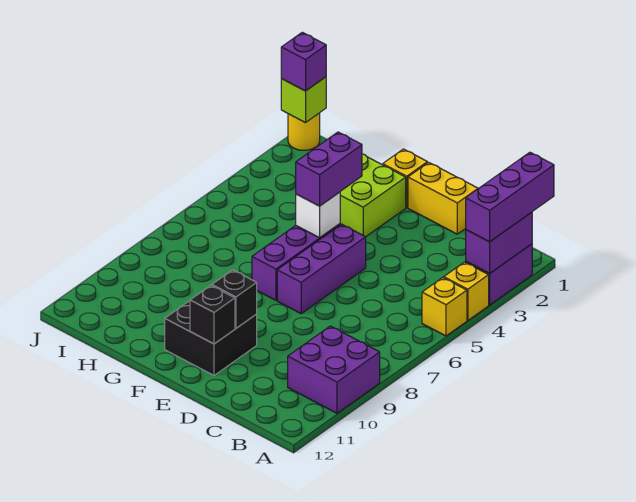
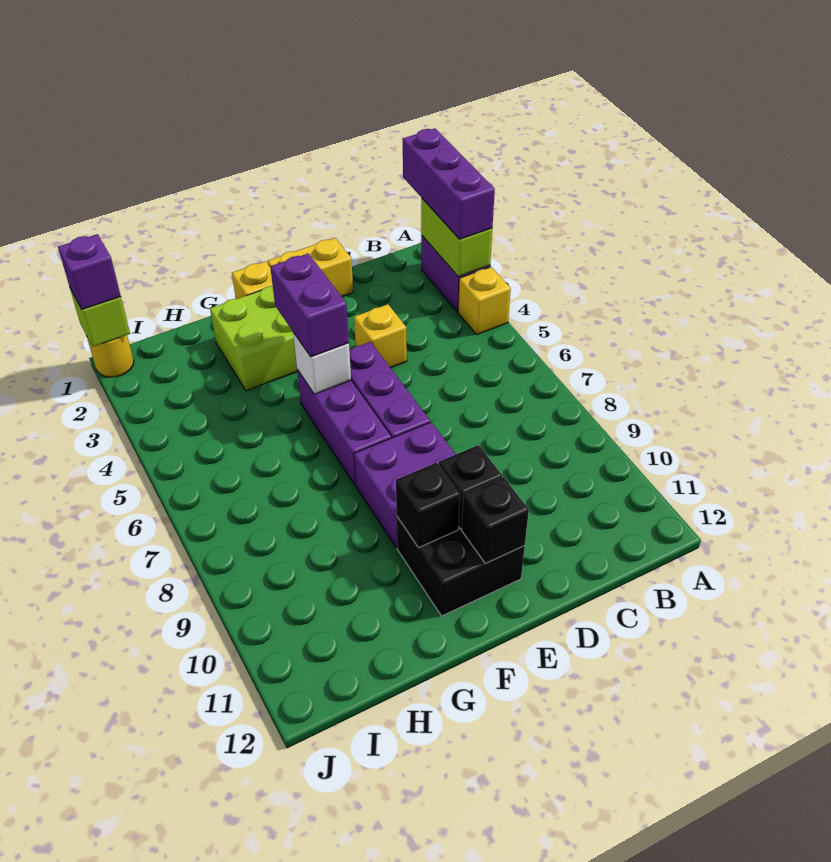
purple brick A2:A3 level 2 -> lime brick A2:A3 level 2
yellow brick A5 level 1 -> yellow brick D4 level 1
purple brick A9:B10 level 1 -> purple brick E8:F9 level 1
none -> black brick F10 level 2

